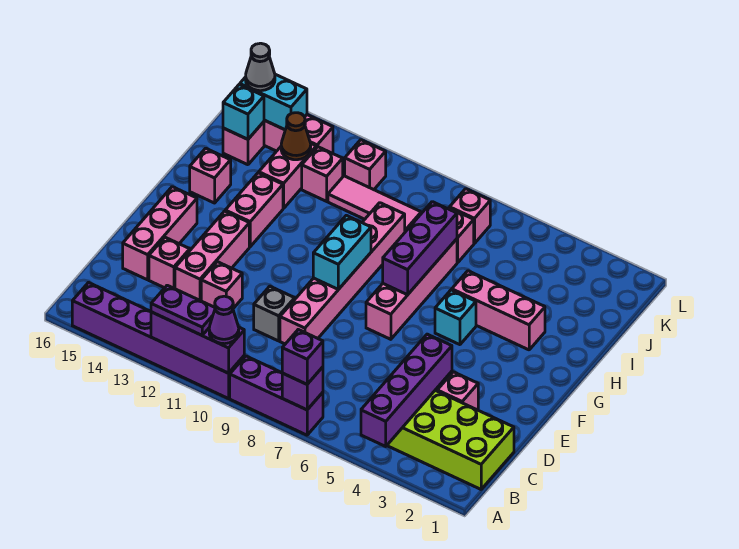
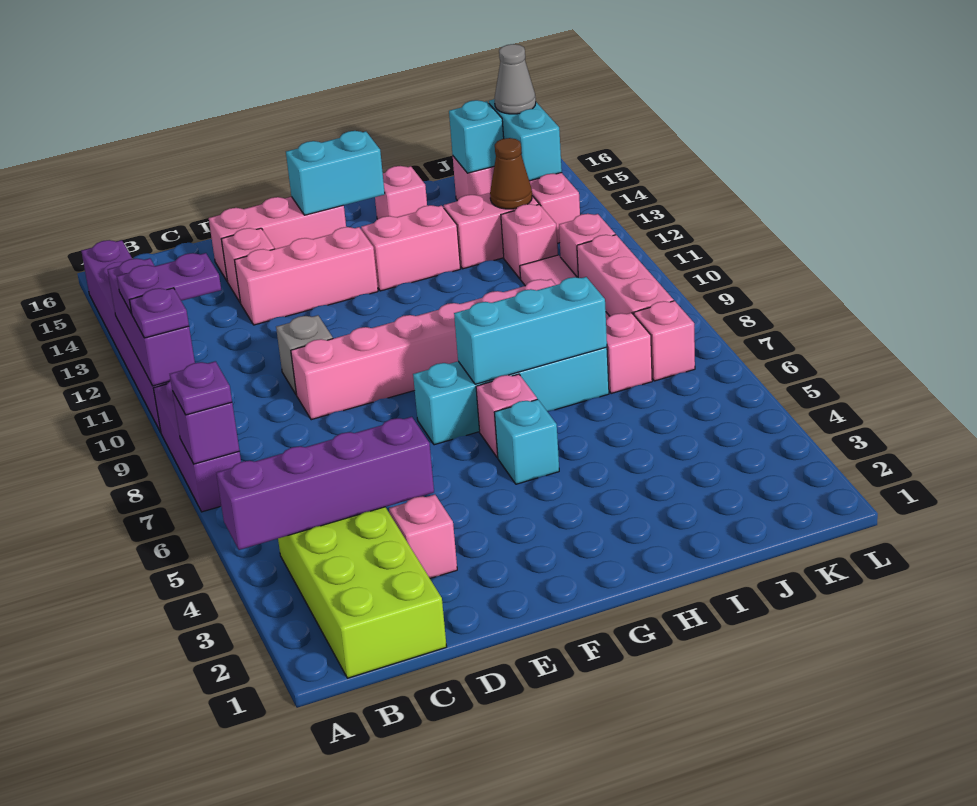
purple brick A7 level 3 -> purple plate A7 level 3
purple cone A10 level 3 -> purple plate A10 level 3
purple plate A11:A12 level 3 -> purple plate A11:B11 level 3
pink brick D12 level 1 -> pink brick G6 level 1
pink brick F7:I7 level 1 -> cyan brick F7:I7 level 1
cyan brick F9:G9 level 2 -> cyan brick F15:G15 level 2
purple brick G7:I7 level 2 -> cyan brick G7:I7 level 2
pink brick H3:H5 level 1 -> pink brick K8:K10 level 1

